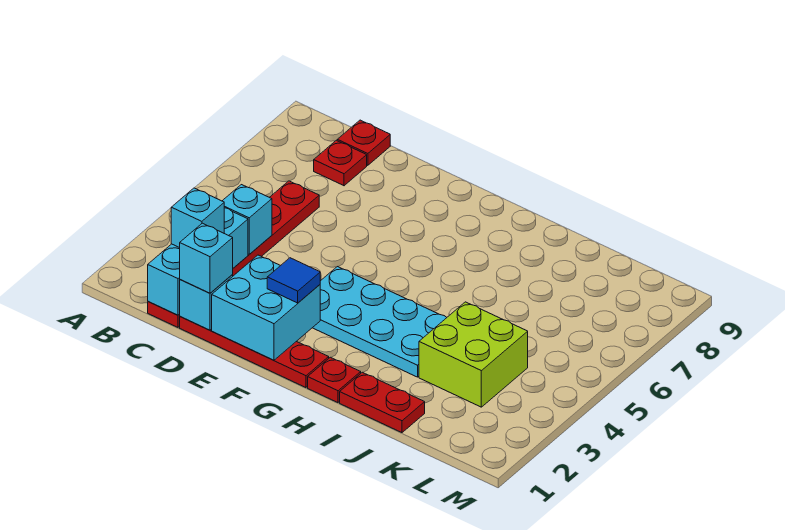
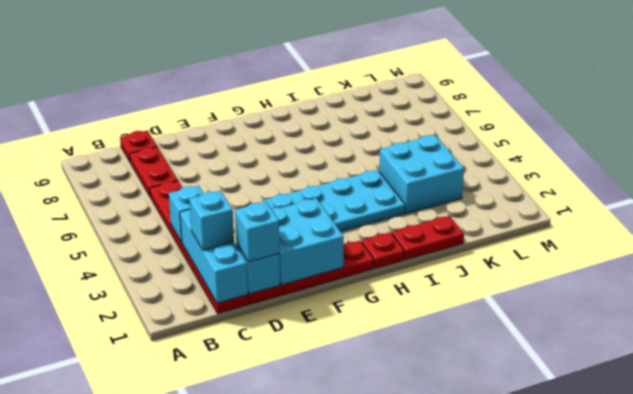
red plate C8 level 1 -> red plate C7:C8 level 1
blue tile F2 level 3 -> none
lime brick J3:K4 level 1 -> cyan brick J3:K4 level 1

